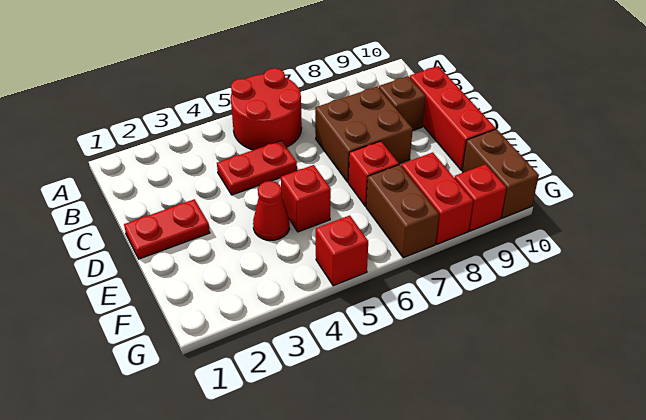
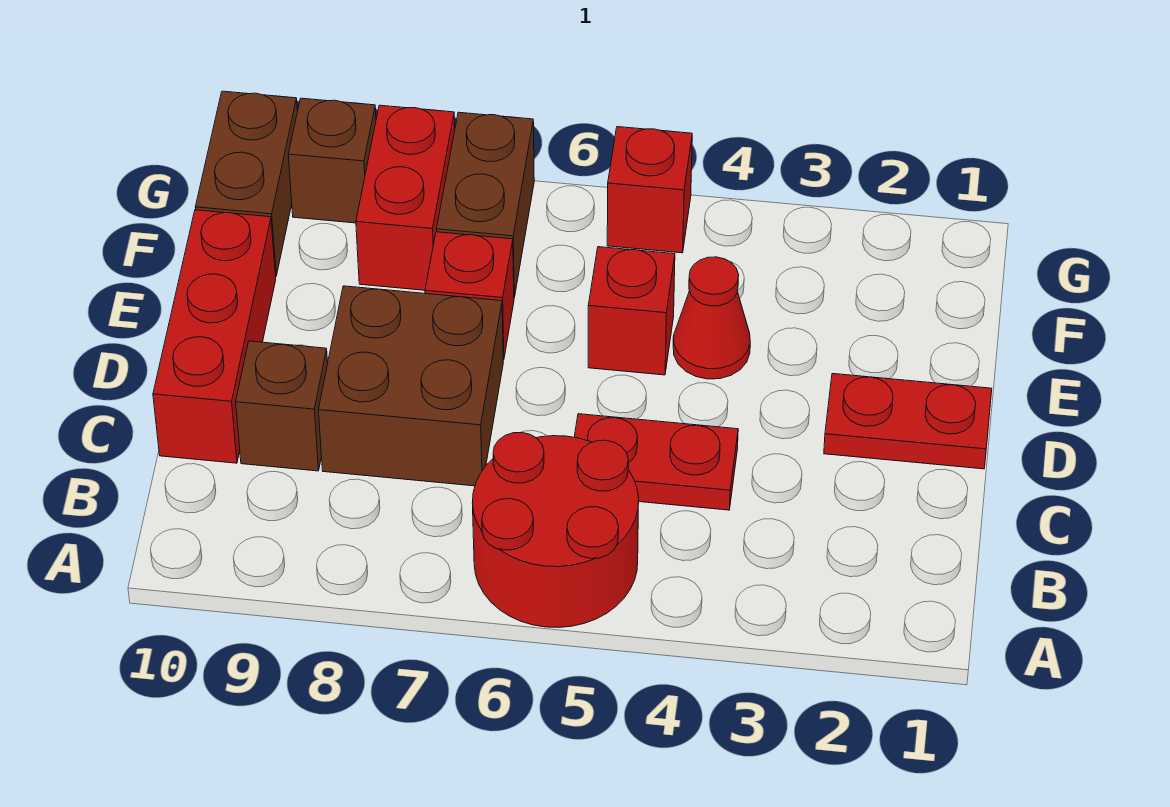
red brick G9 level 1 -> brown brick G9 level 1

